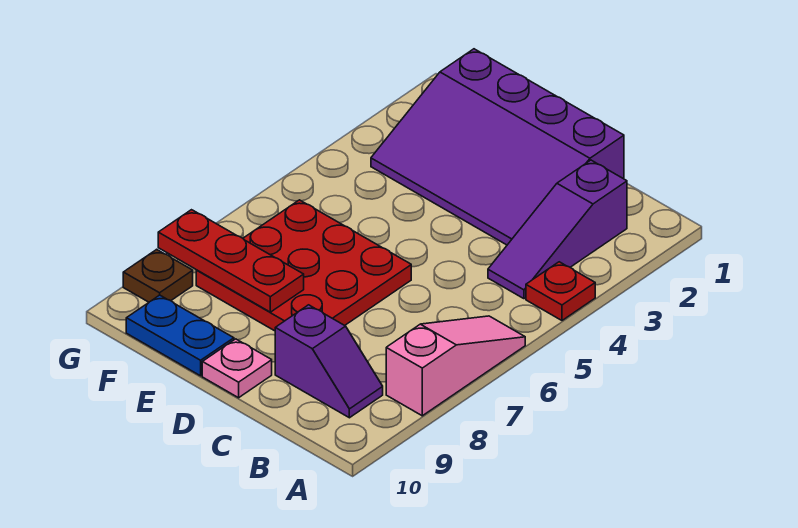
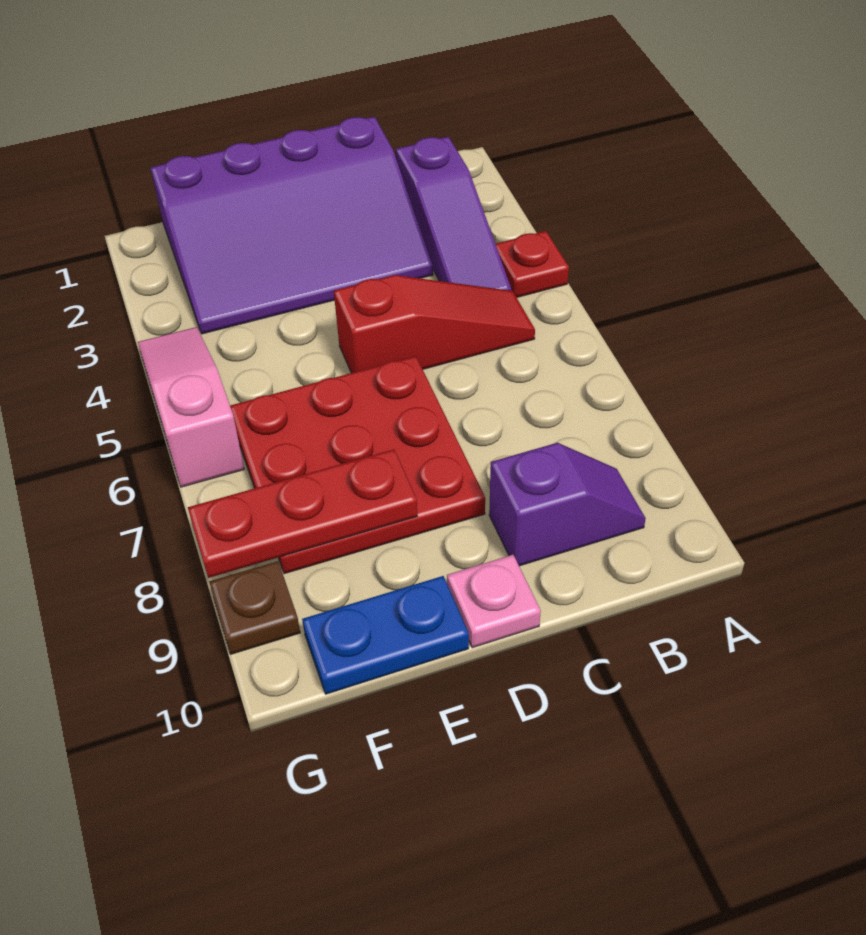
pink slope A6:A8 level 1 top 8 -> pink slope G4:G6 level 1 top 6
none -> red slope B5:D5 level 1 top D

